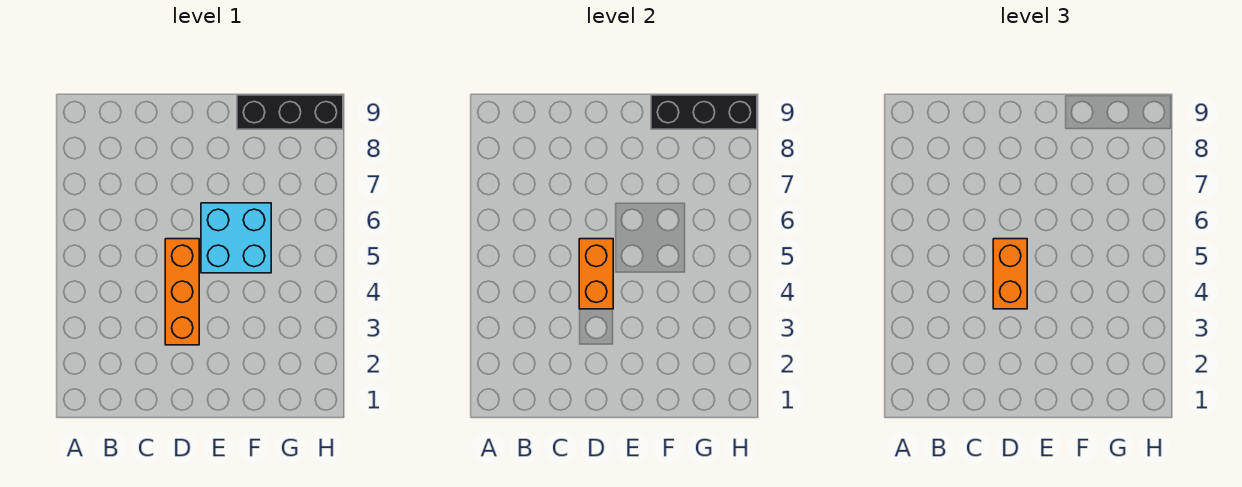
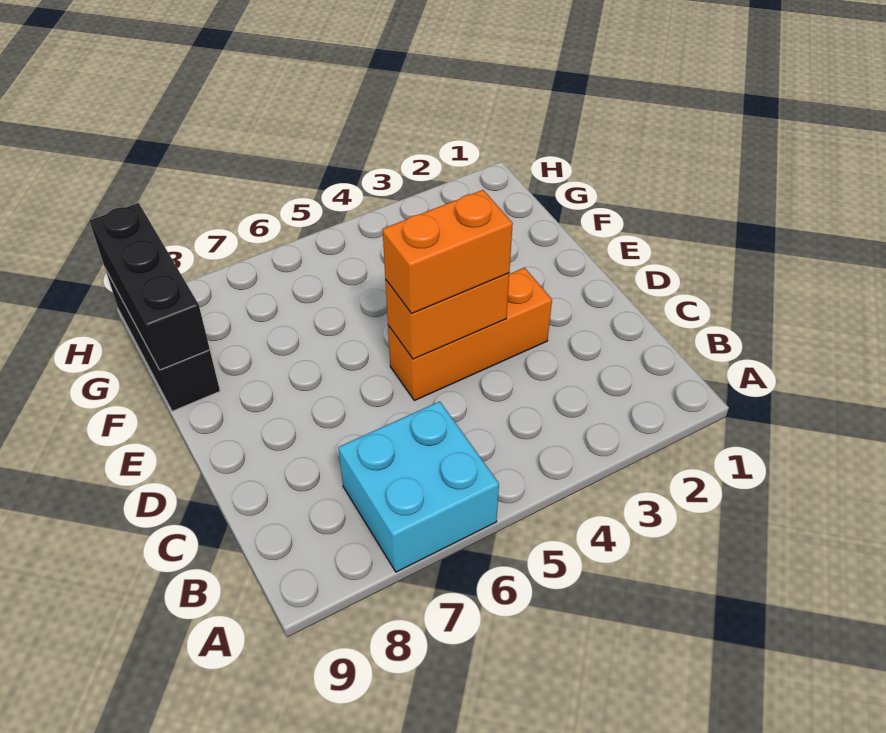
cyan brick E5:F6 level 1 -> cyan brick A6:B7 level 1

